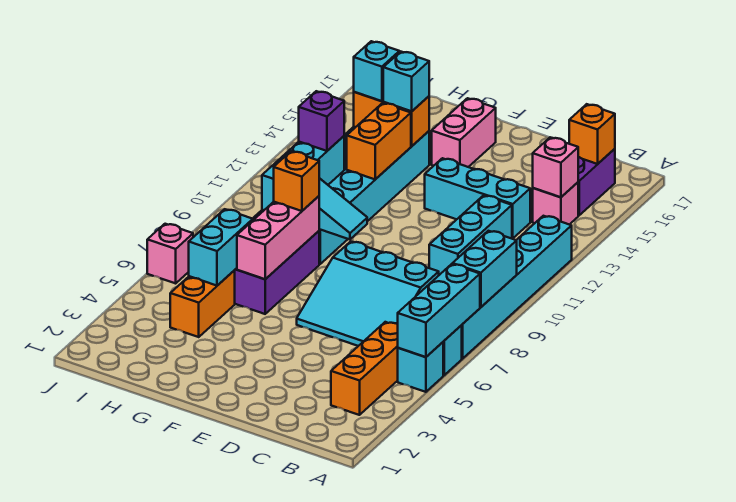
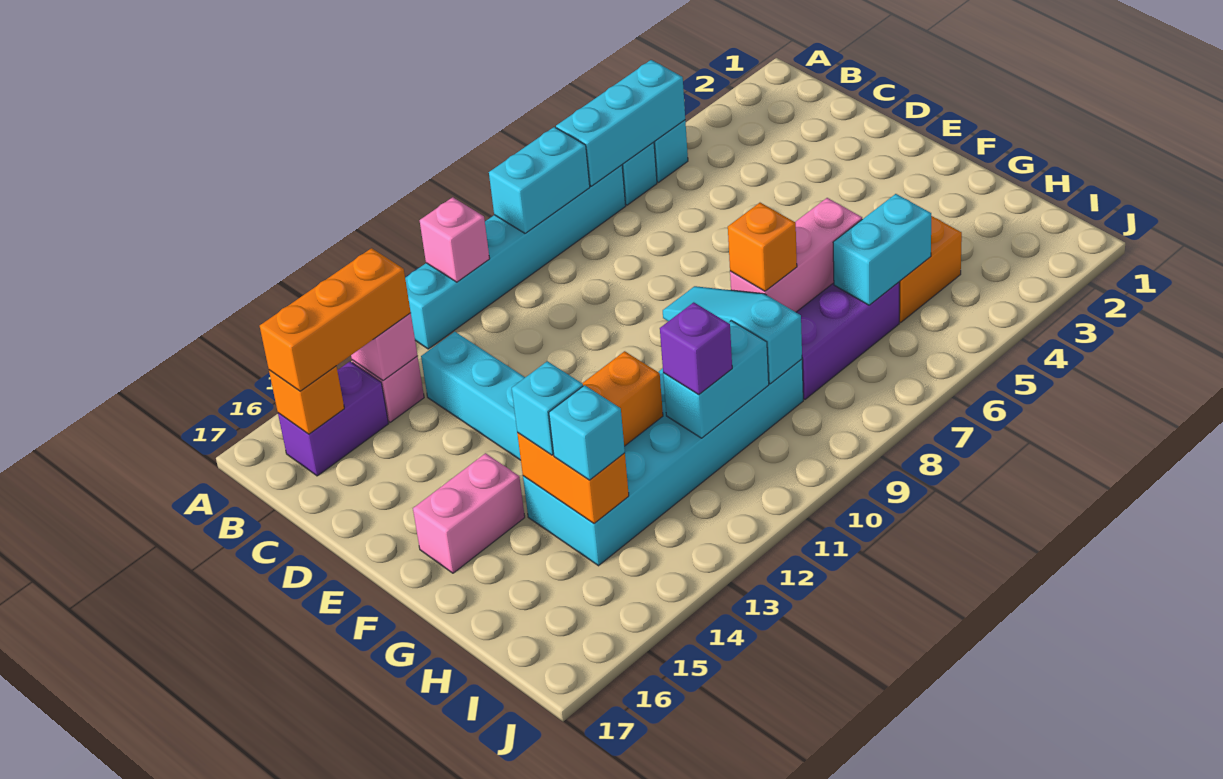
orange brick B3:B5 level 1 -> orange brick B14:B16 level 3
cyan slope C6:E8 level 1 top 8 -> none
cyan brick C10:C12 level 1 -> none
pink brick J6 level 1 -> pink brick A11 level 2

